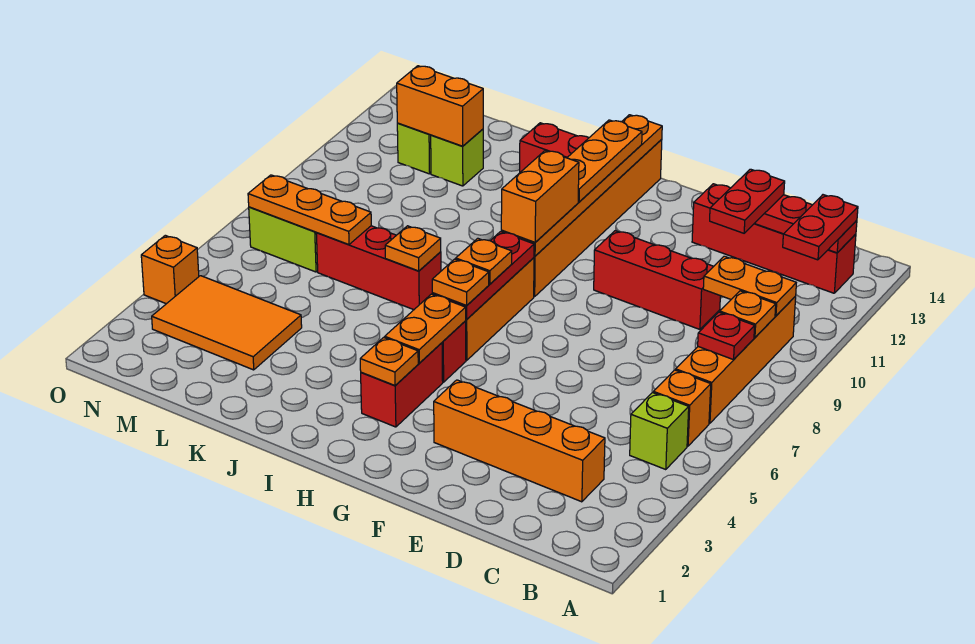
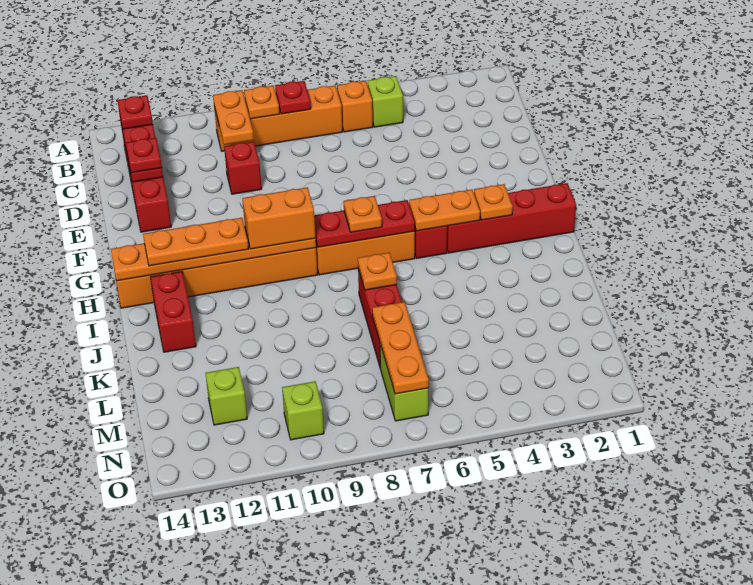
red plate B12:B13 level 3 -> red plate B13 level 3
orange brick C3:F3 level 1 -> none
red brick D10:F10 level 1 -> red brick D10 level 1
red plate D12:D13 level 3 -> red plate D13 level 3
red brick H3:H4 level 1 -> red brick H1:H4 level 1
orange plate H6 level 3 -> none
orange tile L3:N4 level 1 -> none
lime brick L12 level 1 -> lime brick N10 level 1
orange brick L12:M12 level 2 -> none
orange brick O4 level 1 -> none

